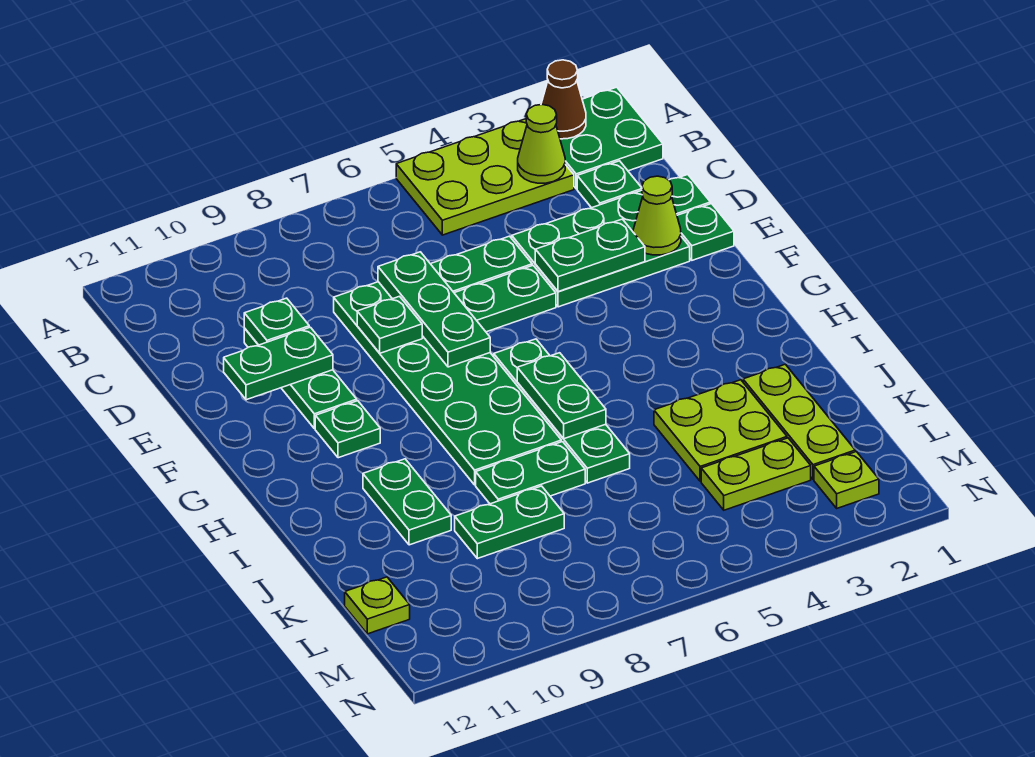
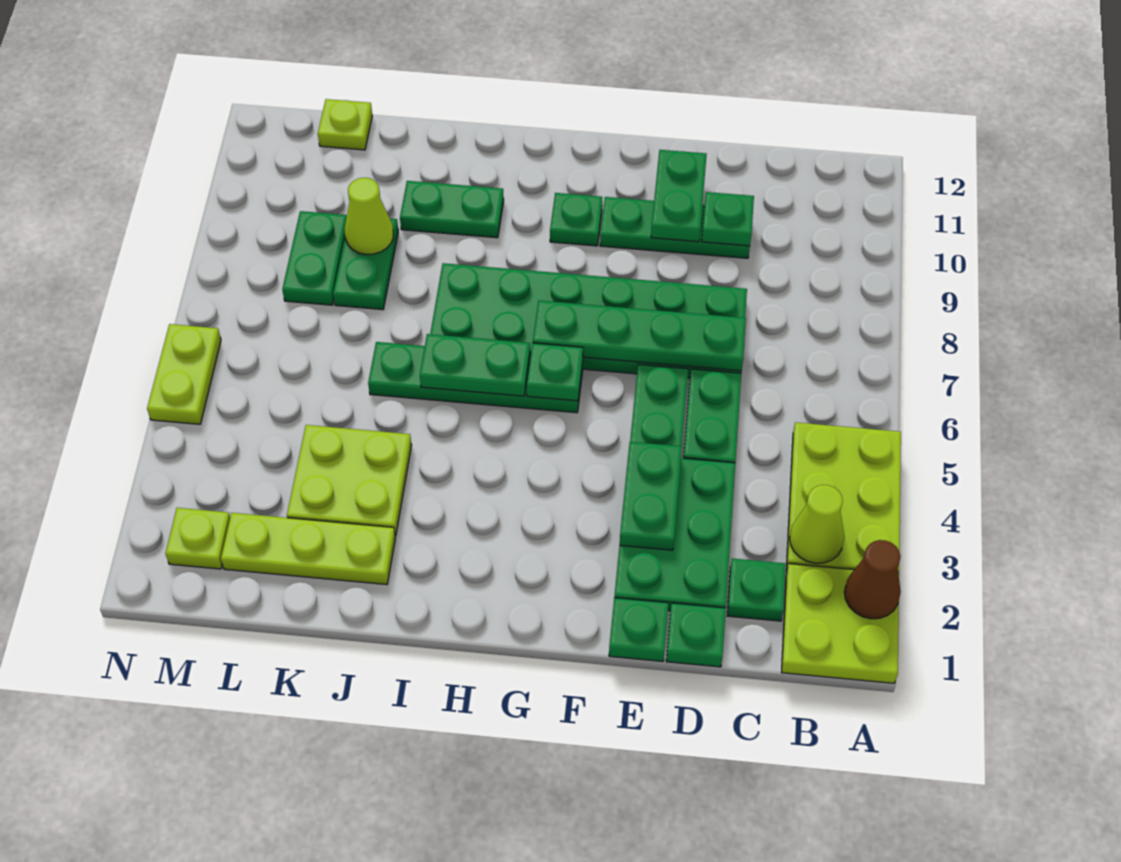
green plate A1:B2 level 1 -> lime plate A1:B2 level 1
green plate D7:F7 level 2 -> green plate D7:G7 level 2
lime cone E2 level 2 -> lime cone K9 level 2
green plate E8 level 2 -> green plate G6 level 2
green plate J7:J8 level 1 -> green plate L8:L9 level 1
lime plate L3:L4 level 1 -> lime plate N5:N6 level 1

